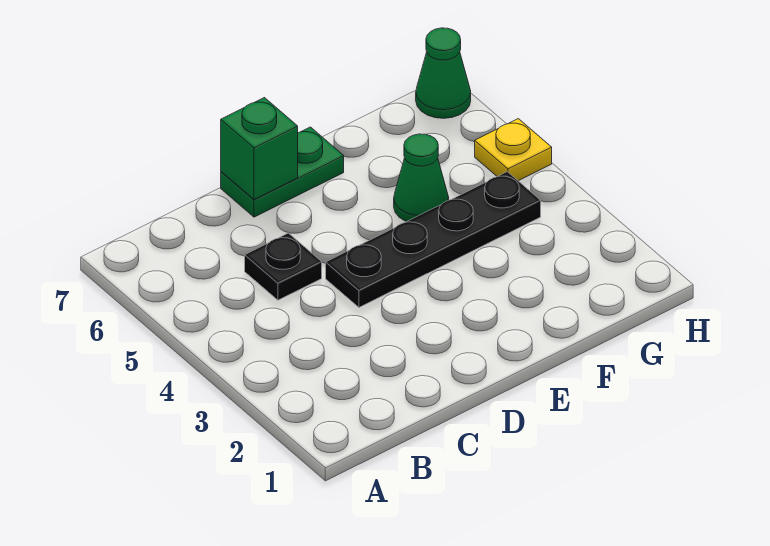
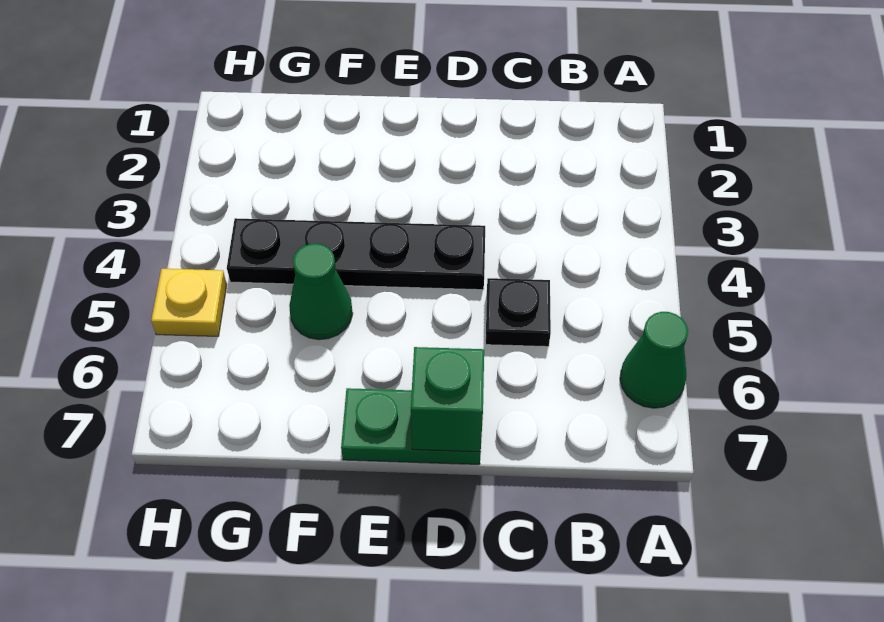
green cone H7 level 1 -> green cone A6 level 1

